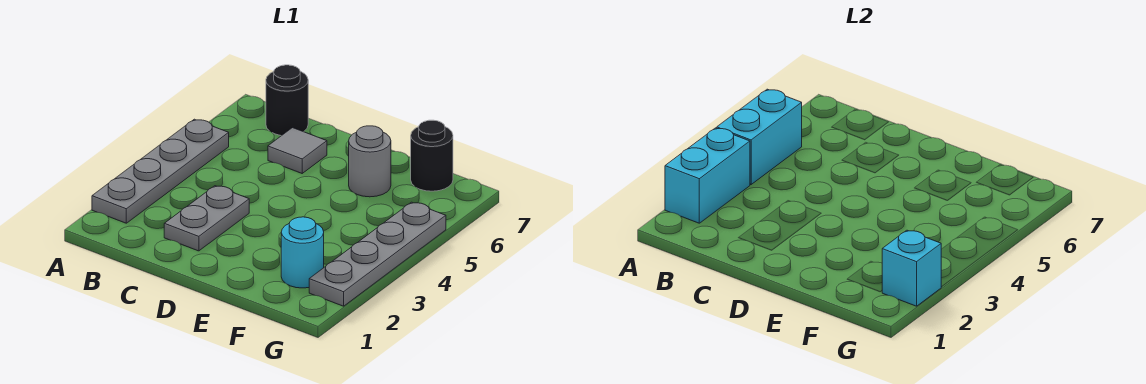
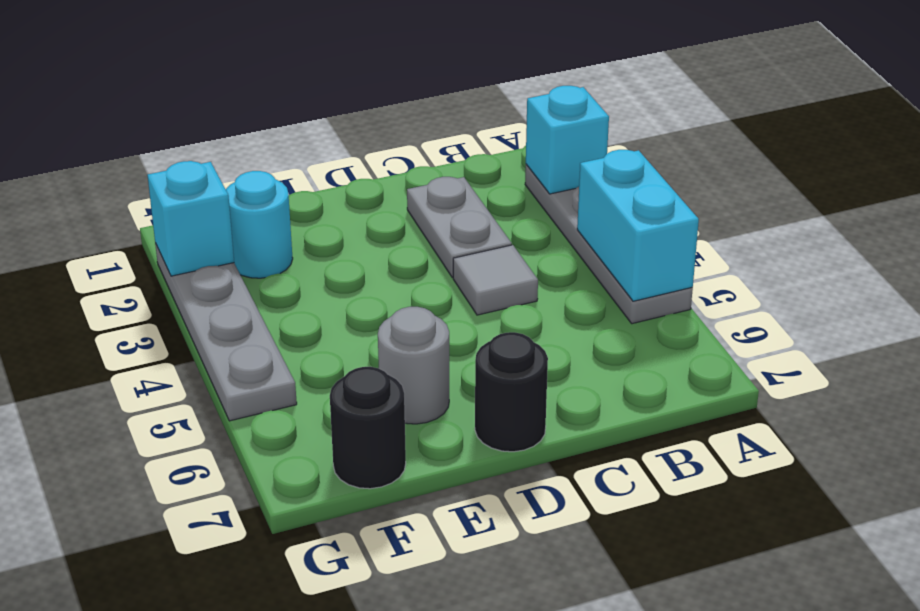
cyan brick A2:A3 level 2 -> cyan brick A2 level 2
black round brick B7 level 1 -> black round brick D7 level 1
grey tile C6 level 1 -> grey tile C4 level 1

